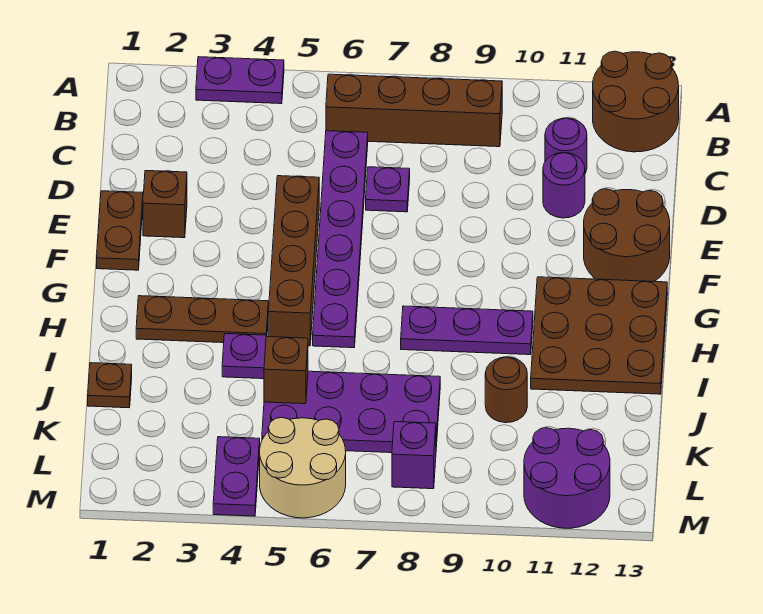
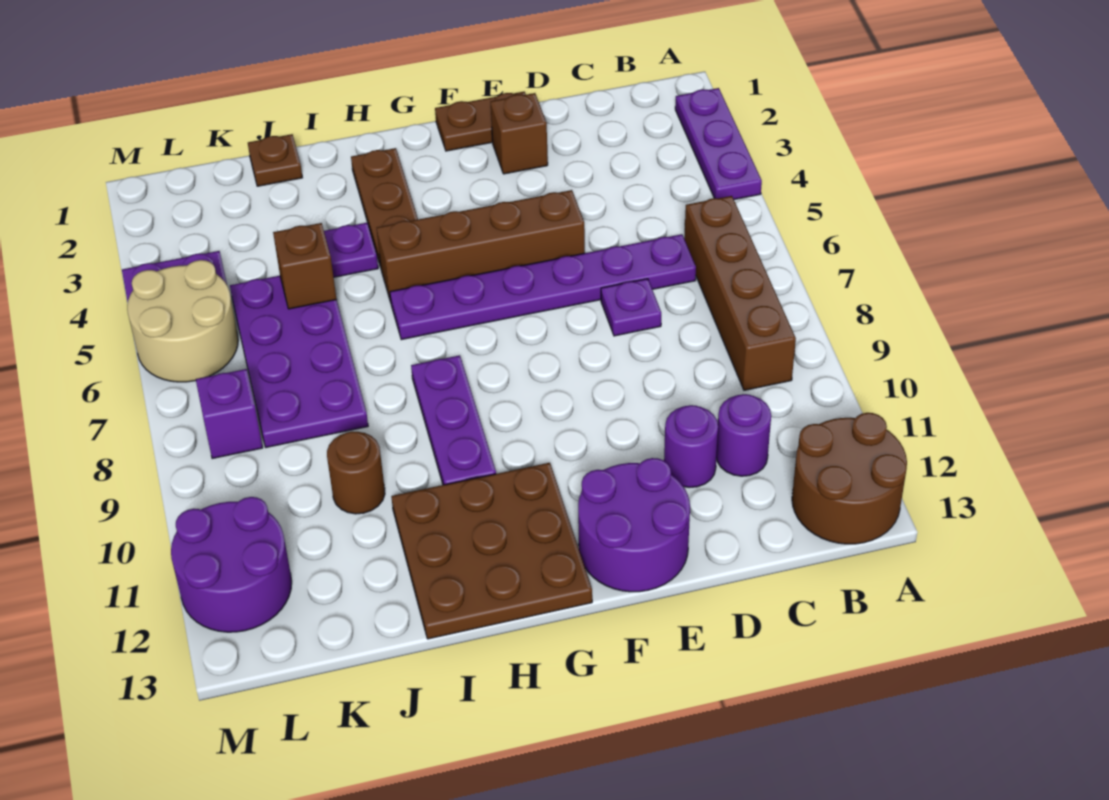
purple plate A3:A4 level 1 -> purple plate A2:A4 level 1
brown round brick E12:F13 level 1 -> purple round brick E12:F13 level 1

